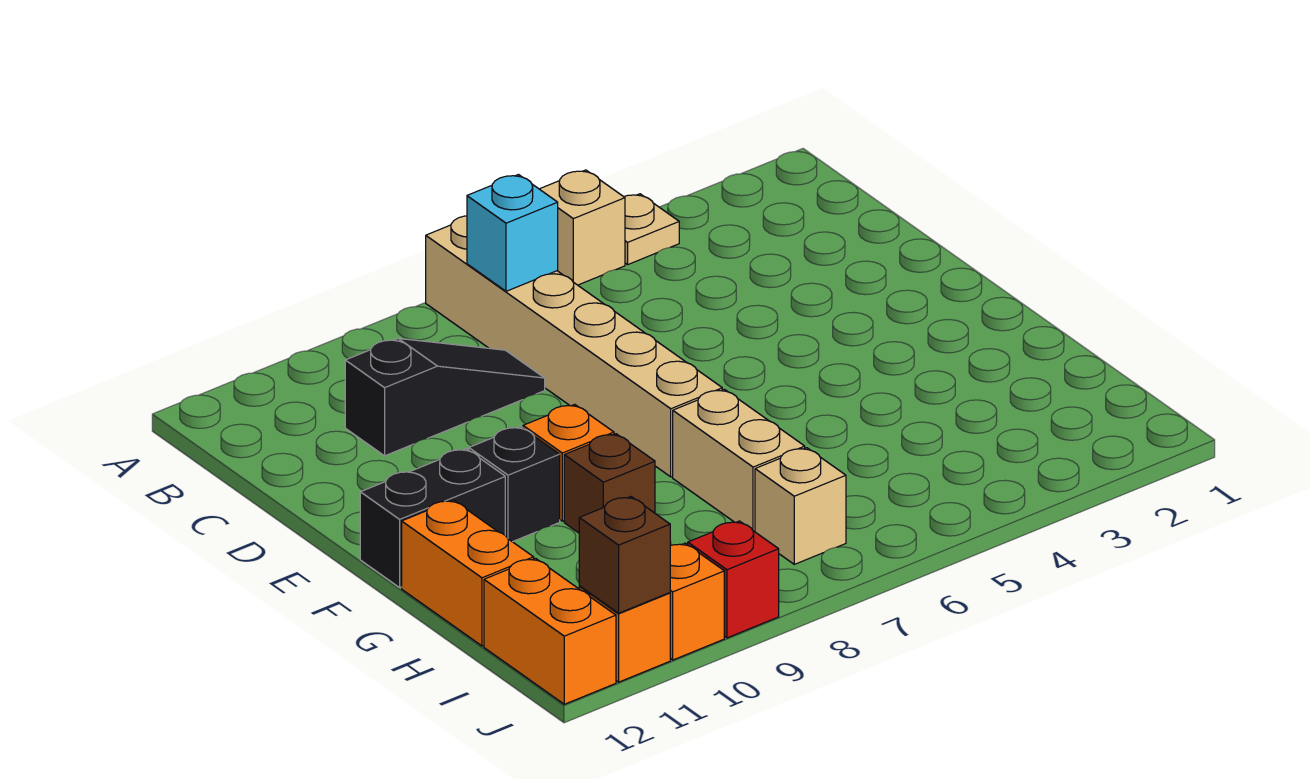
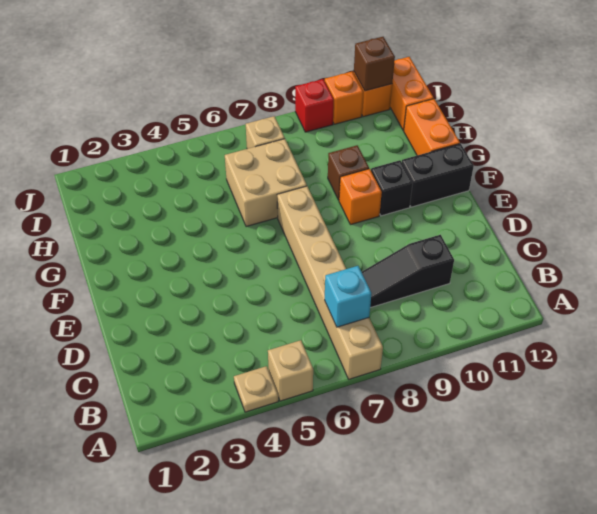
tan brick G7:H7 level 1 -> tan brick G6:H7 level 1

